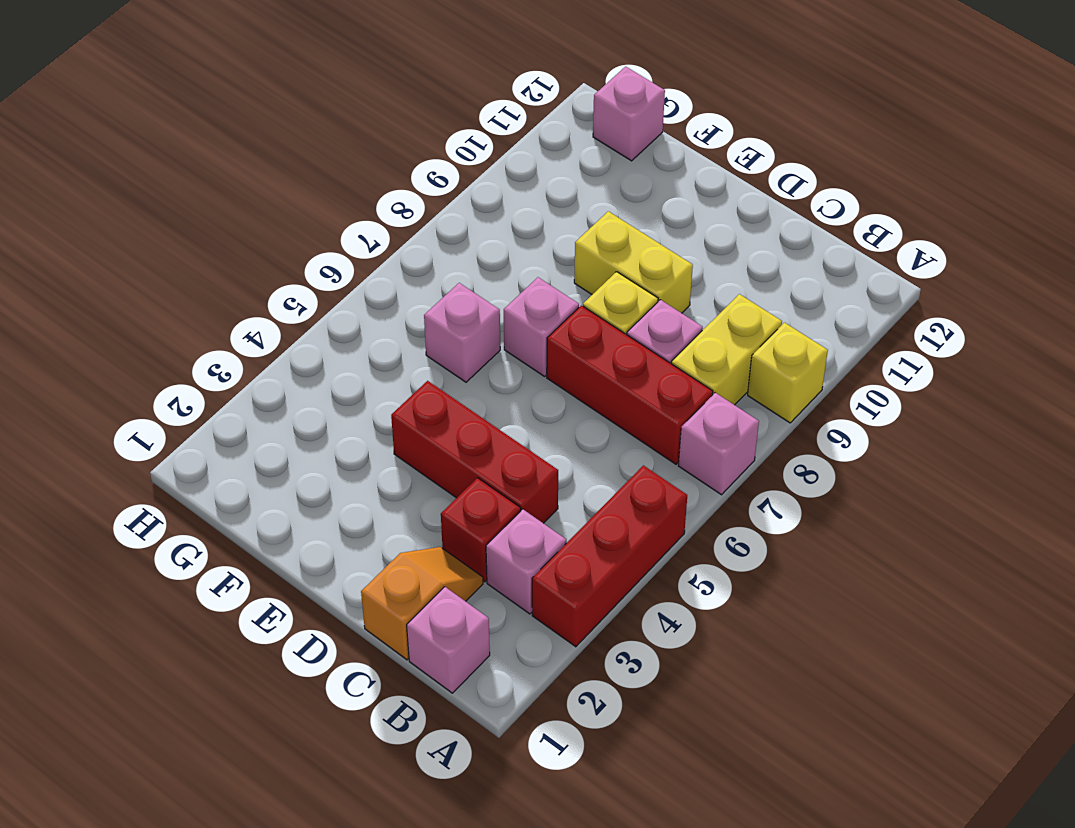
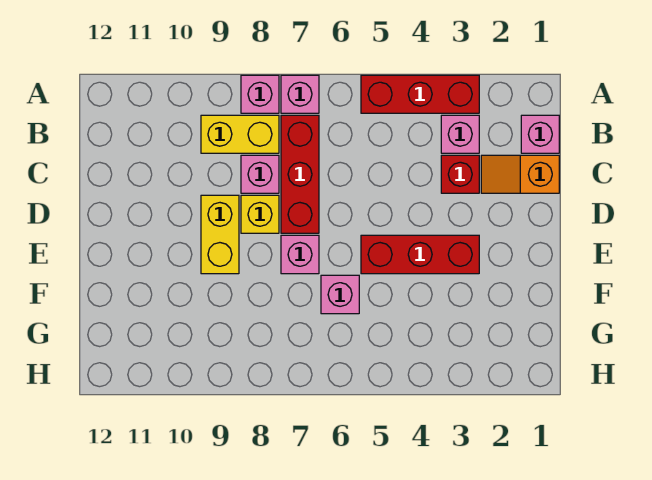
yellow brick A9 level 1 -> none
red brick C4:E4 level 1 -> red brick E3:E5 level 1
pink brick G12 level 1 -> pink brick A8 level 1

